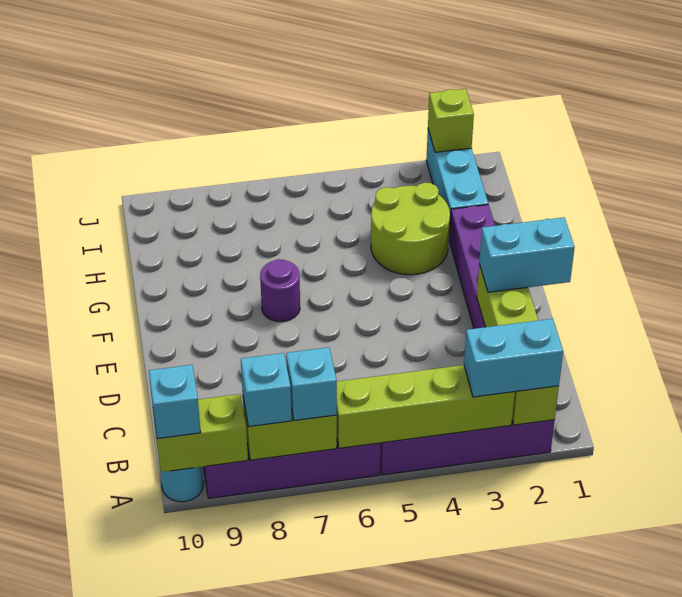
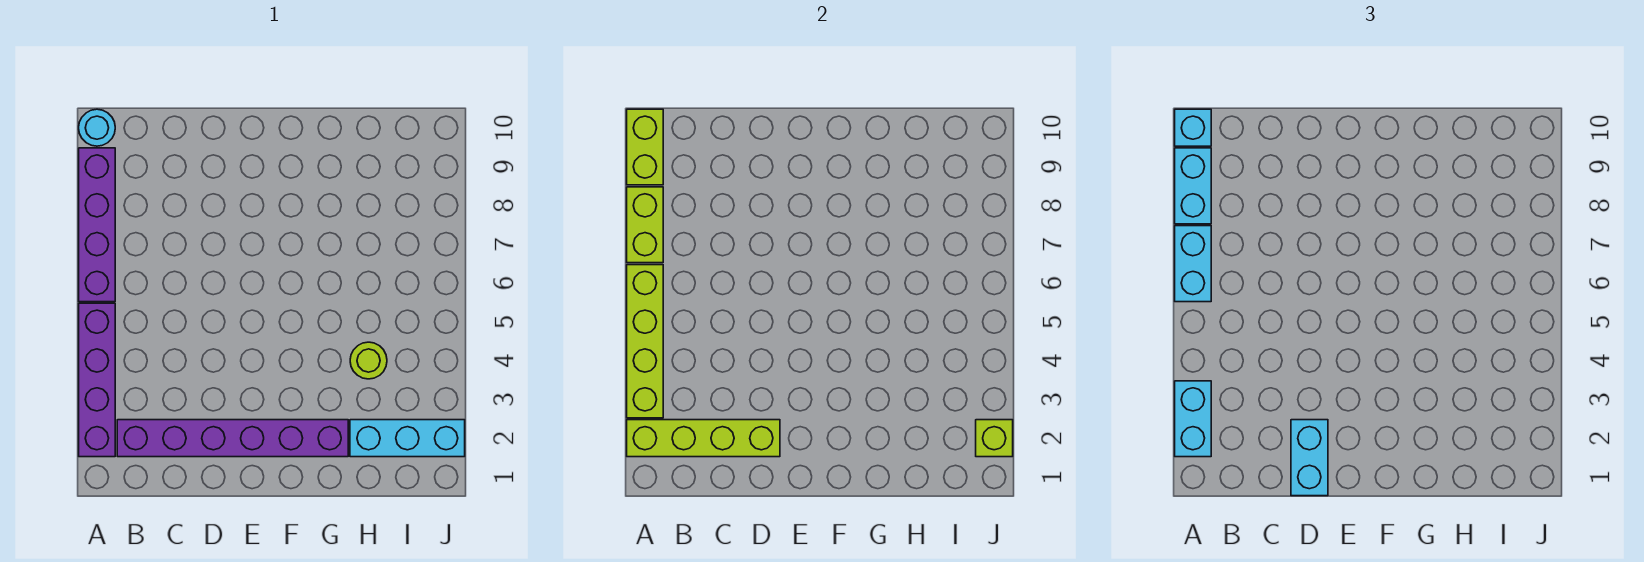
cyan brick A7 level 3 -> cyan brick A6:A7 level 3
cyan brick A8 level 3 -> cyan brick A8:A9 level 3
purple round brick F7 level 1 -> none
lime round brick G3:H4 level 1 -> lime round brick H4 level 1

